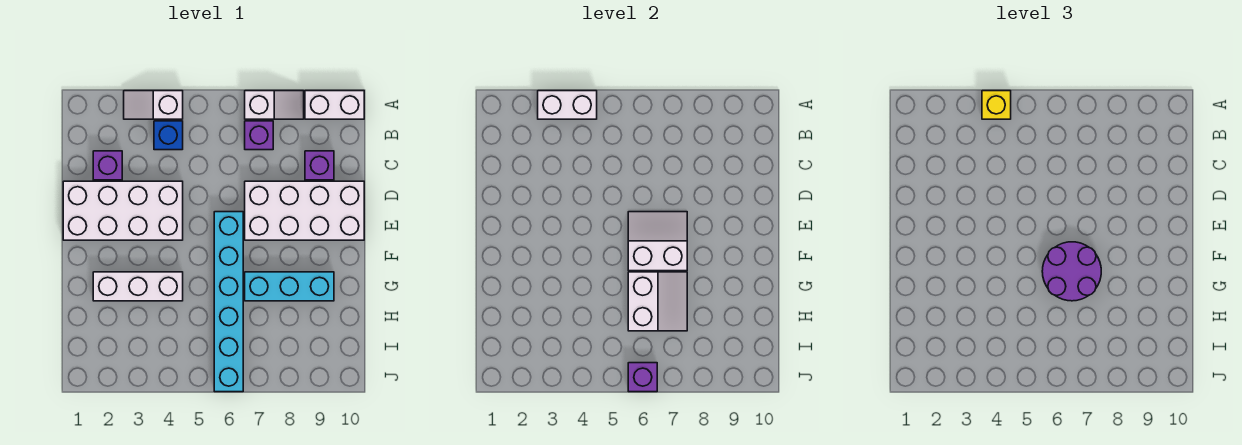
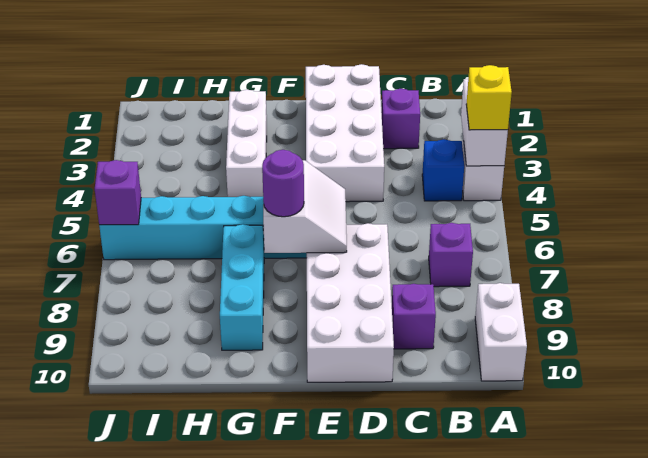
white slope A7:A8 level 1 top 7 -> none
purple round brick F6:G7 level 3 -> purple round brick F7 level 3
white slope G6:H7 level 2 top 6 -> none

